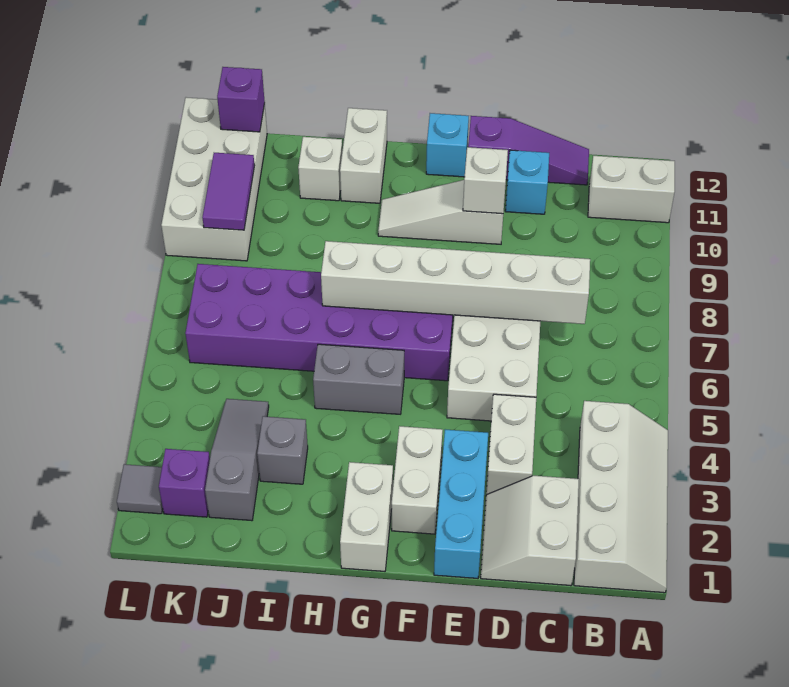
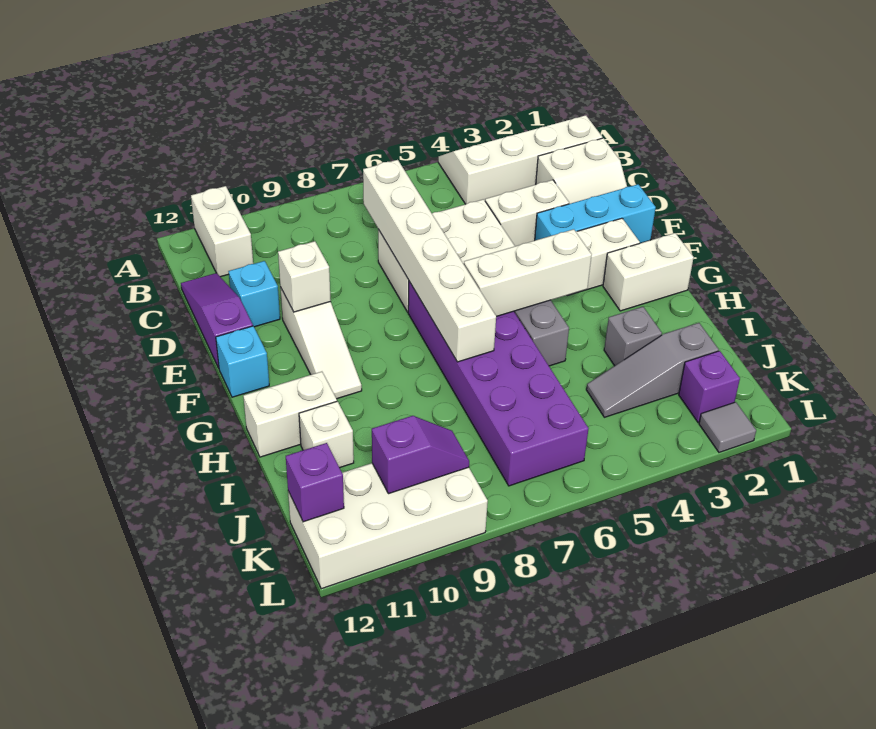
none -> white brick G4:G6 level 2
purple tile K9:K10 level 2 -> purple slope K9:K10 level 2 top 10

